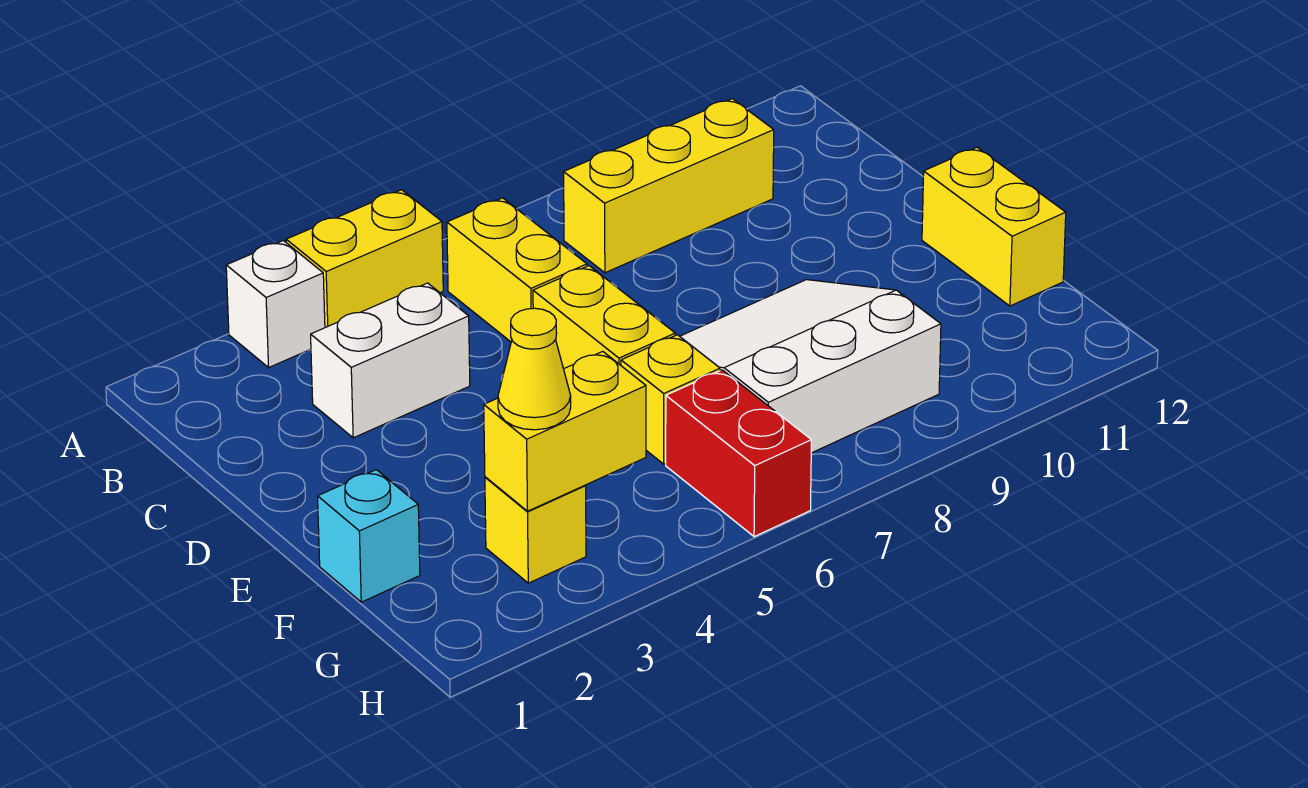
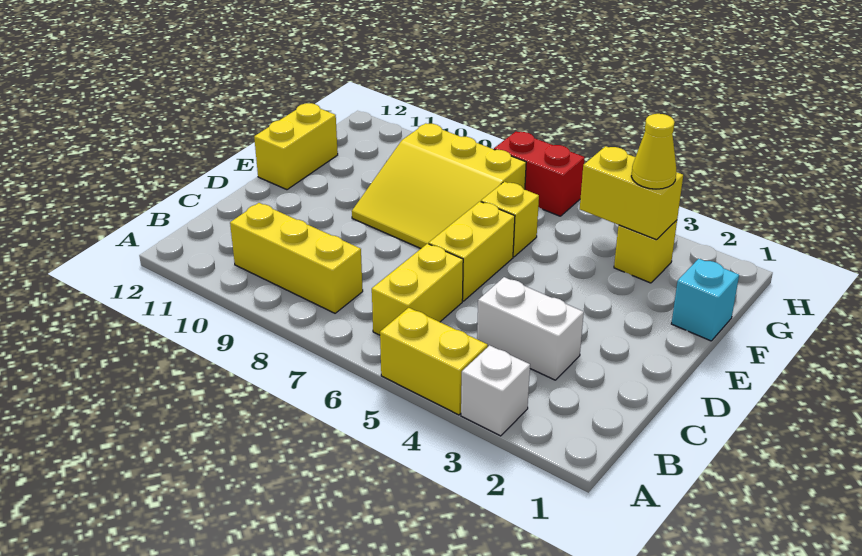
white slope E7:G9 level 1 top G -> yellow slope E7:G9 level 1 top G
red brick G6:H6 level 1 -> red brick H6:H7 level 1

